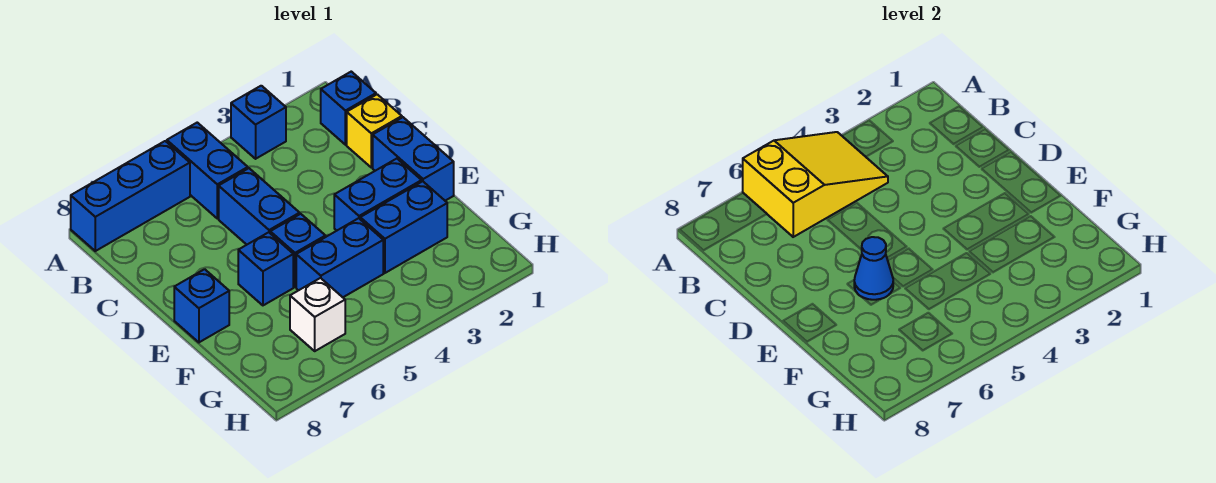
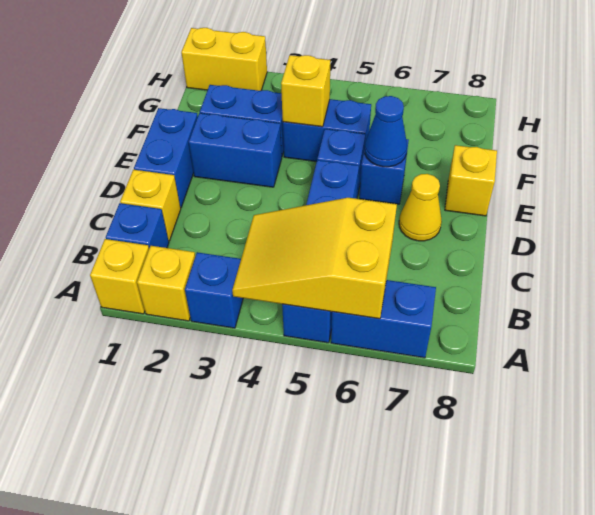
none -> yellow brick A1 level 1
none -> yellow brick A2 level 1
blue brick A6:A8 level 1 -> blue brick A6:A7 level 1
none -> yellow cone D7 level 1
blue brick E8 level 1 -> yellow brick E8 level 1
none -> yellow brick F4 level 2
white brick G6 level 1 -> none
none -> yellow brick H1:H2 level 1

